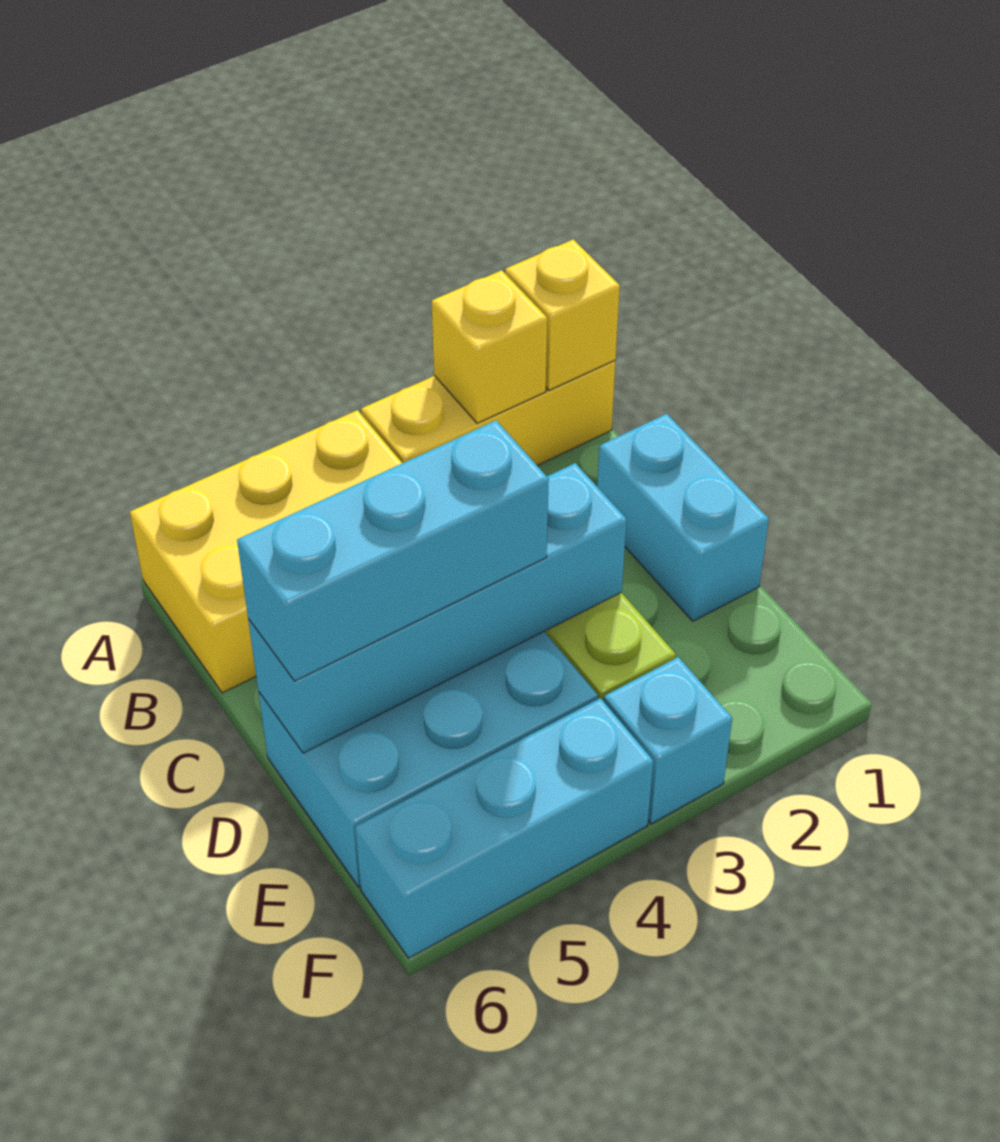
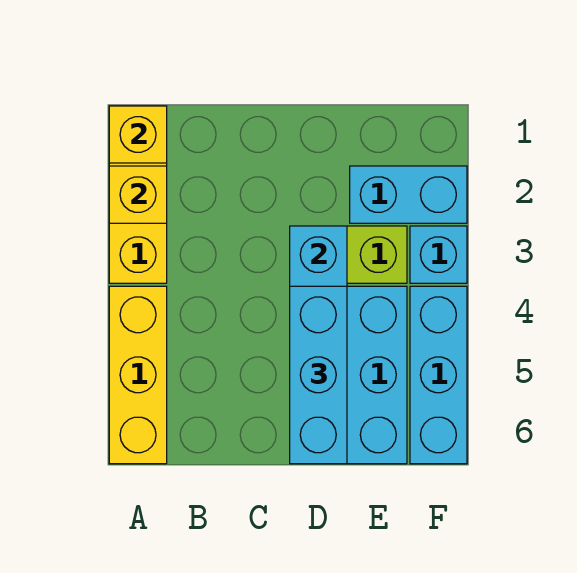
yellow brick A4:B6 level 1 -> yellow brick A4:A6 level 1
cyan brick C1:D1 level 1 -> cyan brick E2:F2 level 1

